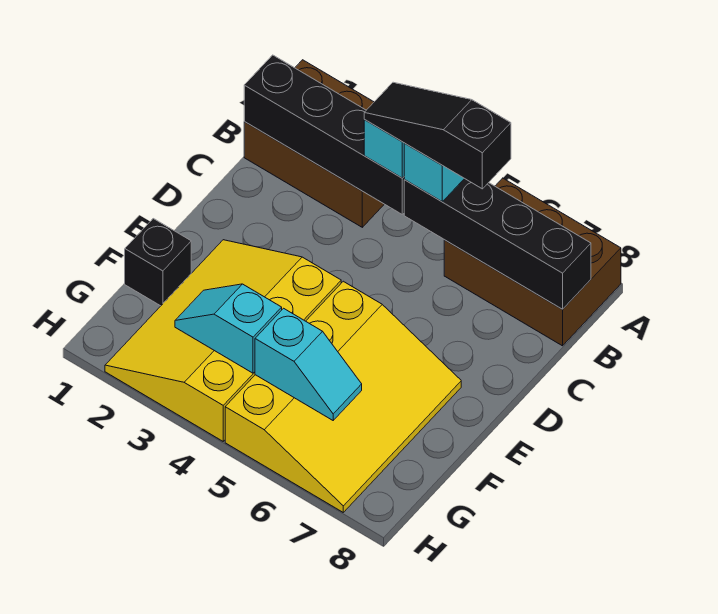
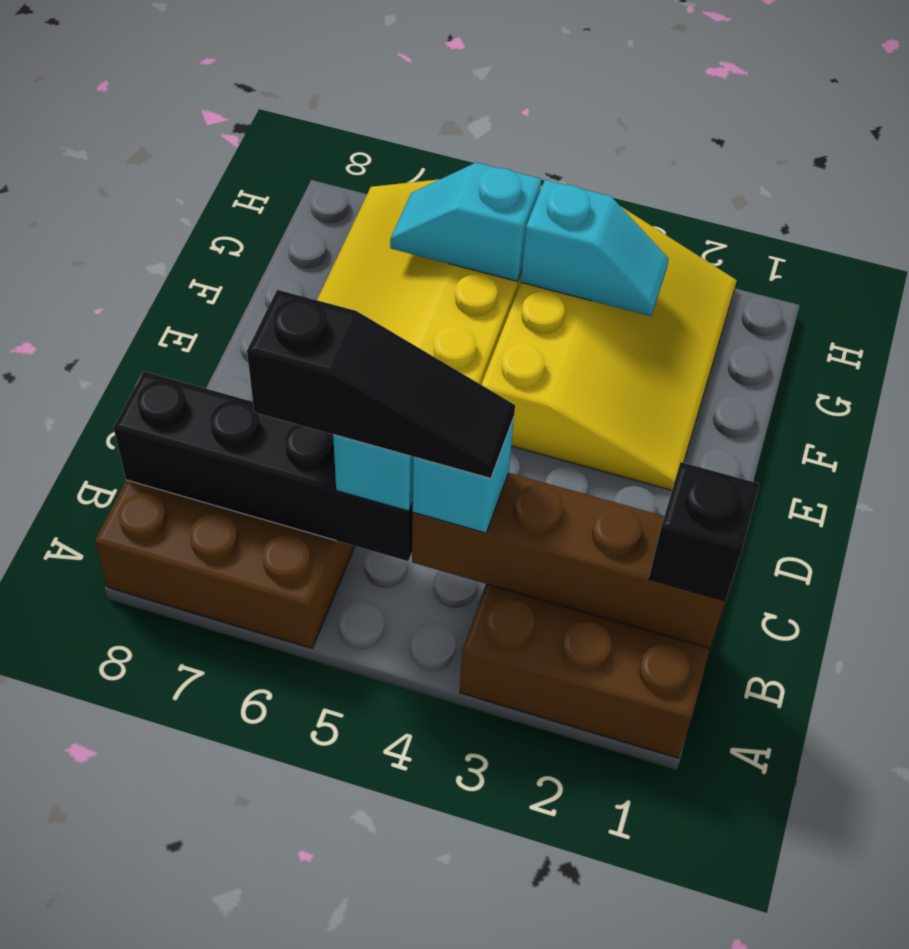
black brick B1:B4 level 2 -> brown brick B1:B4 level 2
black brick F1 level 1 -> black brick B1 level 3

